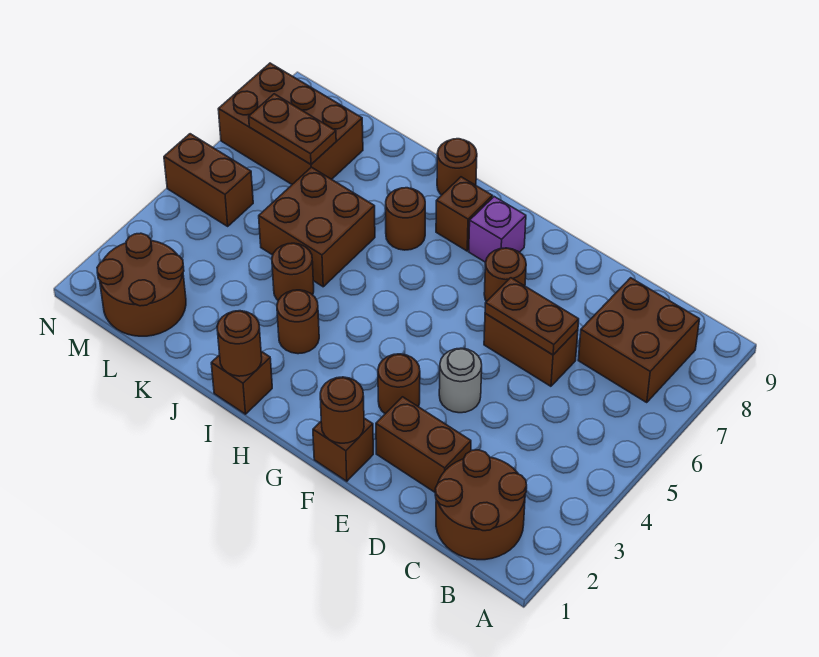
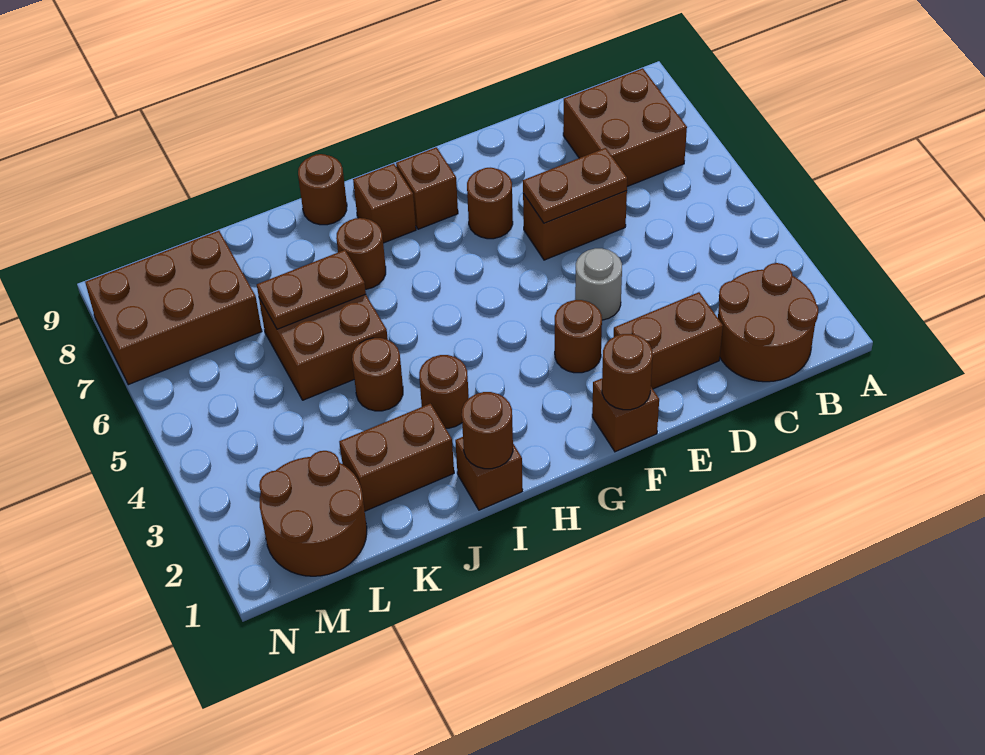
purple brick G8 level 1 -> brown brick G8 level 1
brown plate L7:M7 level 2 -> brown plate J6:K6 level 2
brown brick M5:N5 level 1 -> brown brick J2:K2 level 1

